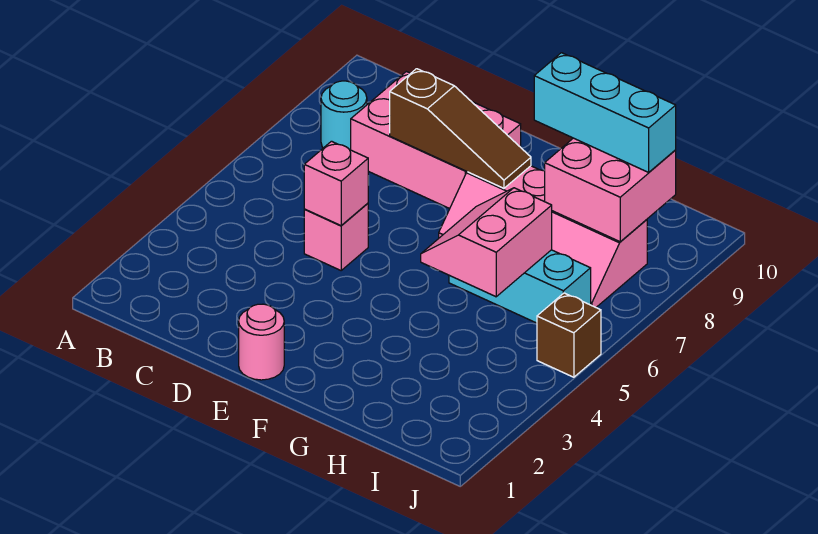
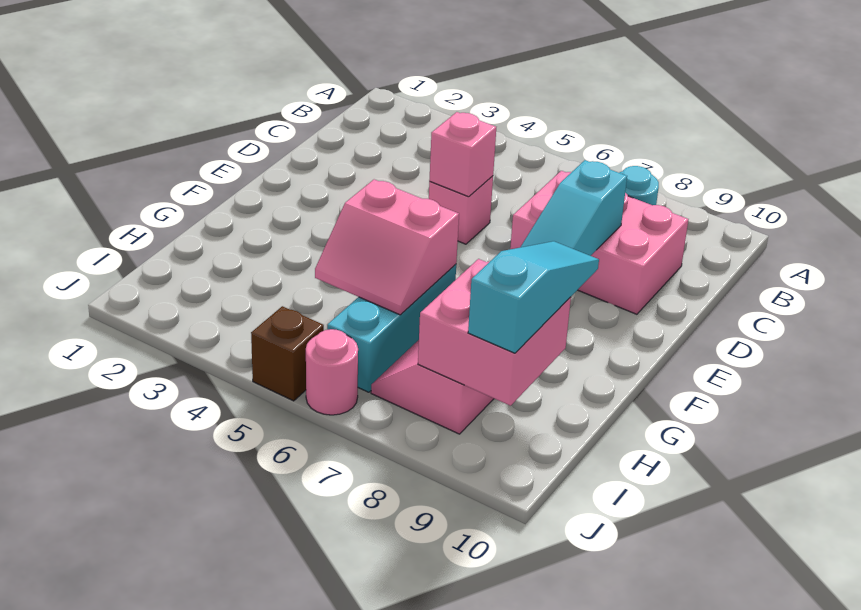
pink brick C8:E9 level 1 -> pink brick C7:D9 level 1
brown slope D8:F8 level 2 top D -> cyan slope D8:F8 level 2 top D
pink round brick E1 level 1 -> pink round brick J6 level 1
pink slope G5:H6 level 2 top H -> pink slope G5:H6 level 2 top G
cyan brick G9:I9 level 3 -> cyan slope G9:I9 level 3 top I

